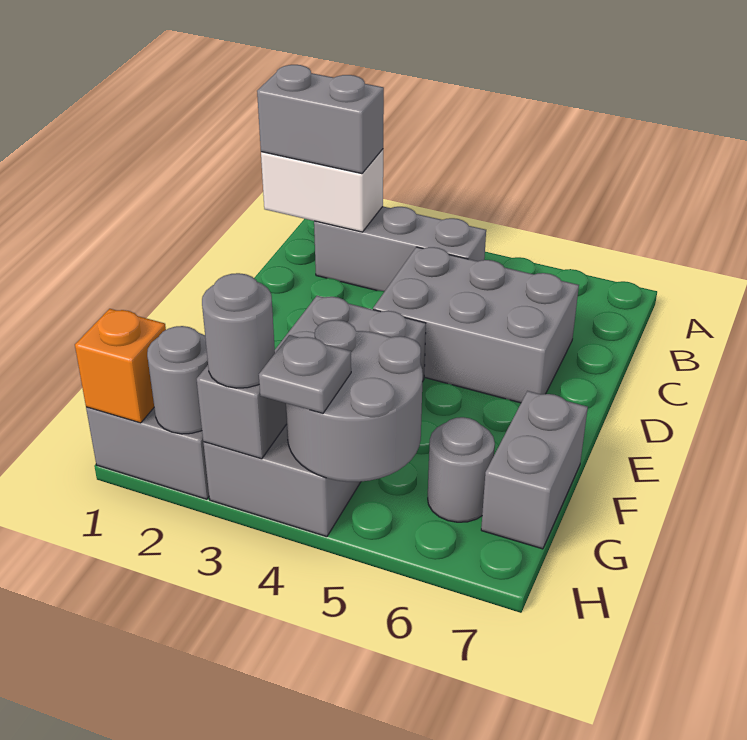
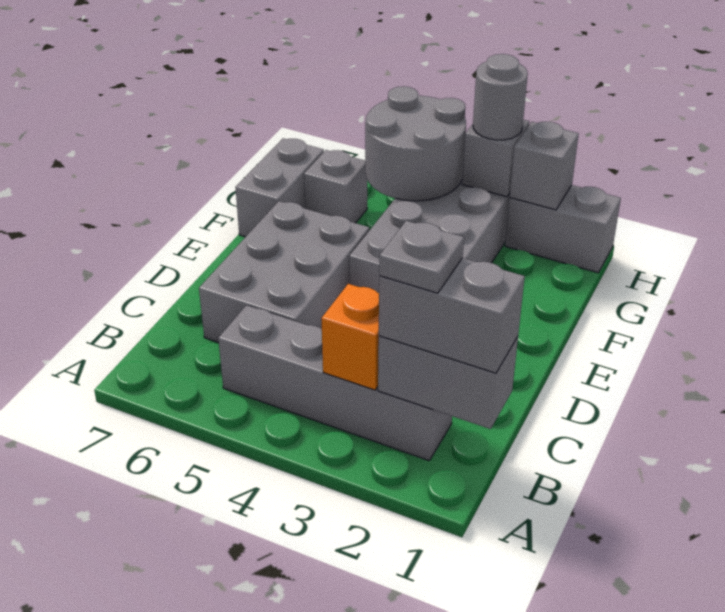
white brick B1:B2 level 2 -> grey brick B1:B2 level 2
grey brick B2:B4 level 1 -> grey brick B2:B5 level 1
grey brick C4:D6 level 1 -> grey brick C5:E6 level 1
grey round brick G6 level 1 -> grey brick G6 level 1
orange brick H1 level 2 -> orange brick B3 level 2
grey round brick H2 level 2 -> grey brick H2 level 2
grey plate H4 level 3 -> grey plate B2 level 4

